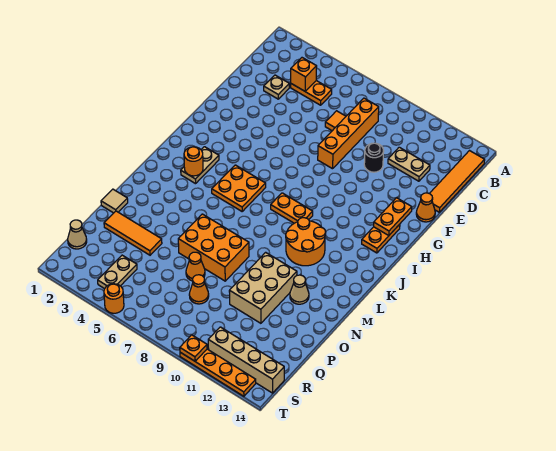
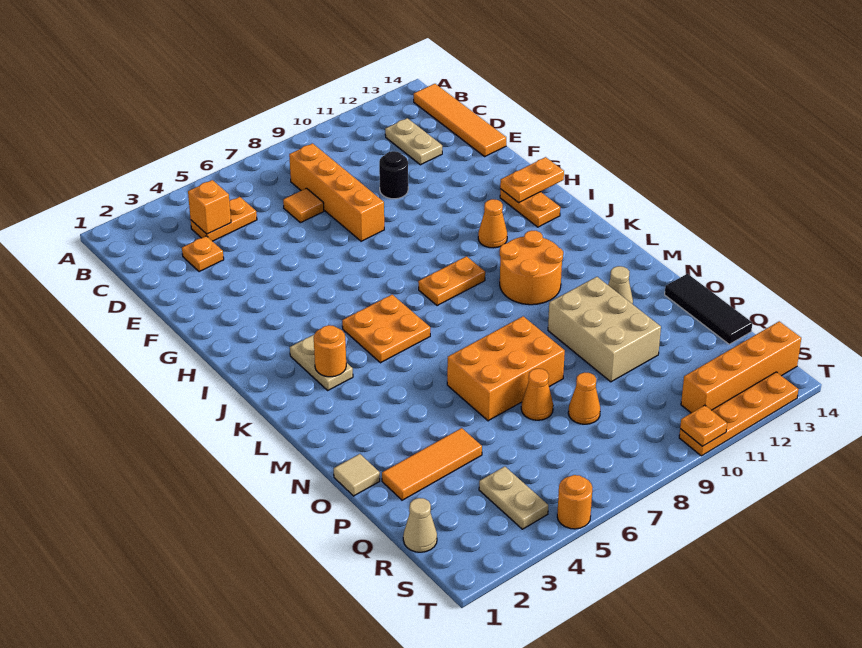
tan plate D3 level 1 -> orange plate D3 level 1
tan plate D11:D12 level 1 -> tan plate C12:D12 level 1
orange cone F14 level 1 -> orange cone I11 level 1
orange plate G13:H13 level 2 -> orange plate H13:H14 level 2
none -> black tile O14:Q14 level 1
tan brick S11:S14 level 1 -> orange brick S11:S14 level 1

